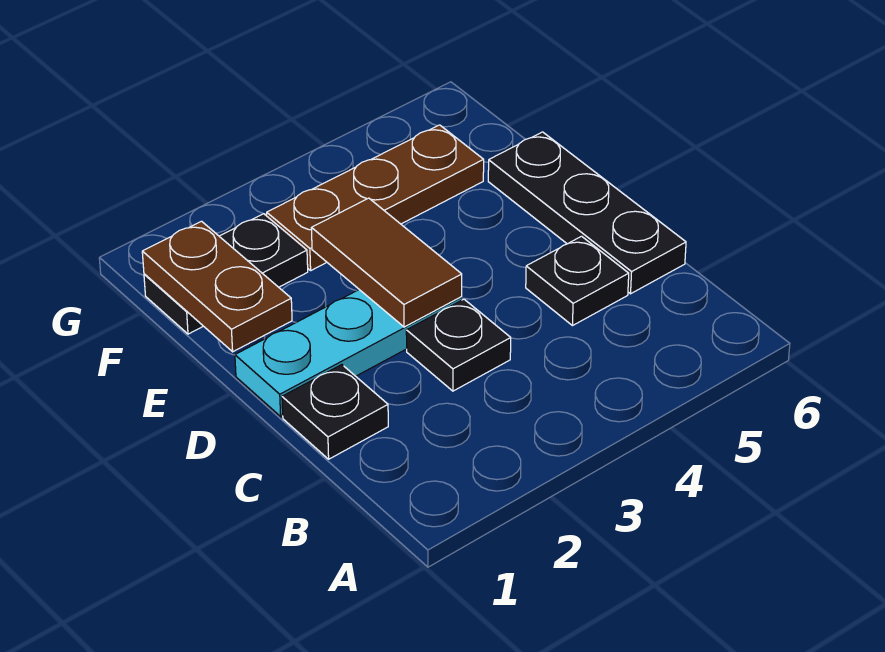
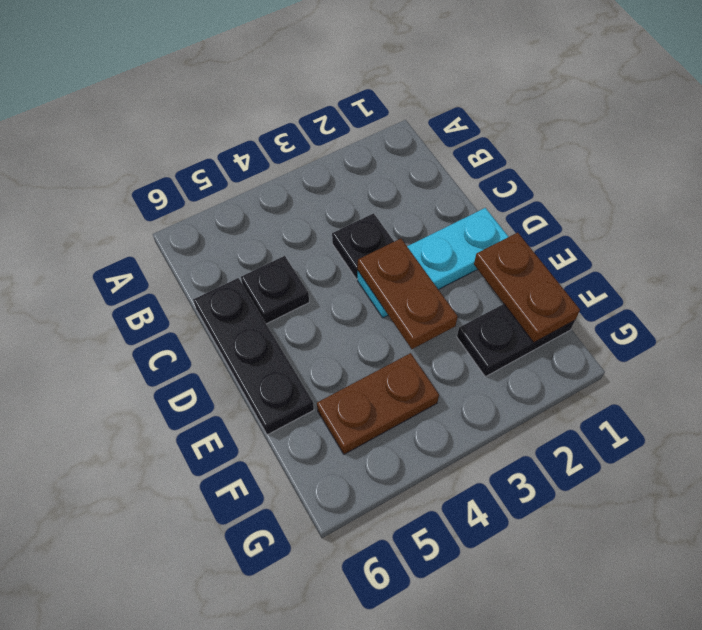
black plate C1 level 1 -> none
brown tile D3:E3 level 2 -> brown plate D3:E3 level 2
brown plate F3:F5 level 1 -> brown plate F4:F5 level 1

